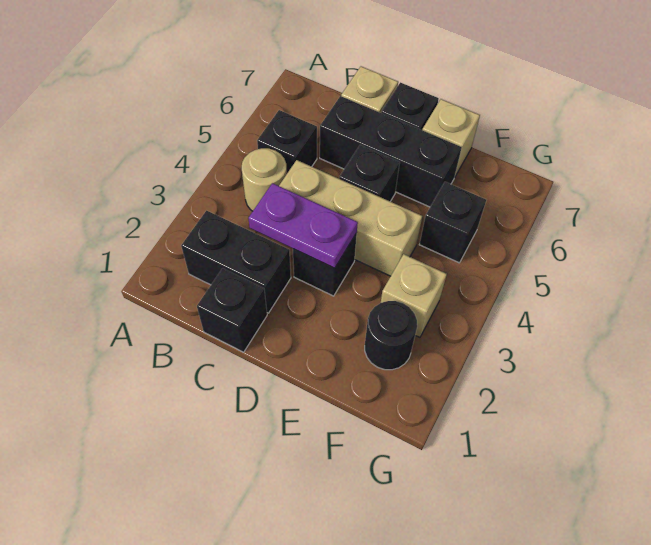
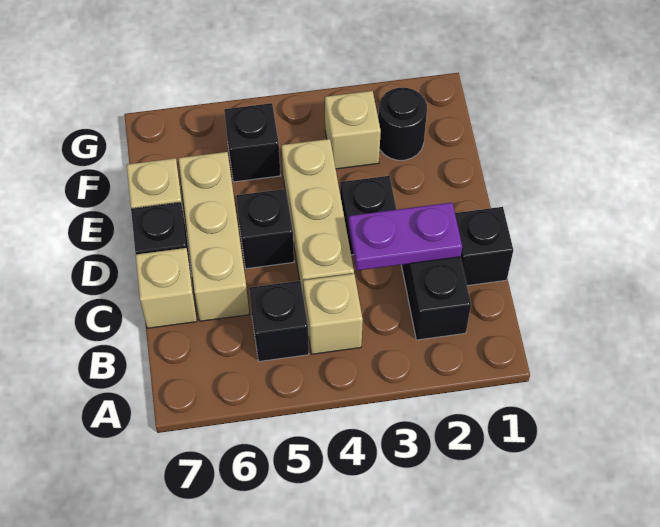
tan round brick B4 level 1 -> tan brick B4 level 1
purple plate C3:D3 level 2 -> purple plate C2:C3 level 2
black brick C6:E6 level 1 -> tan brick C6:E6 level 1

